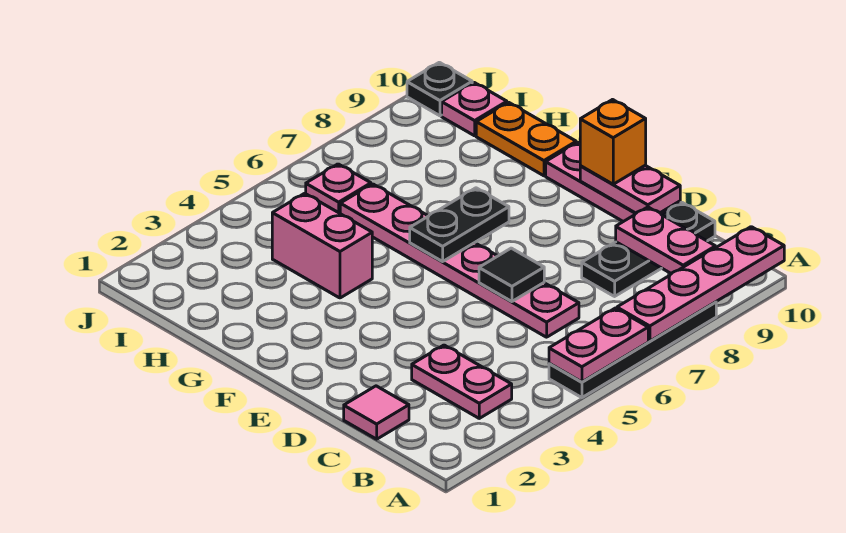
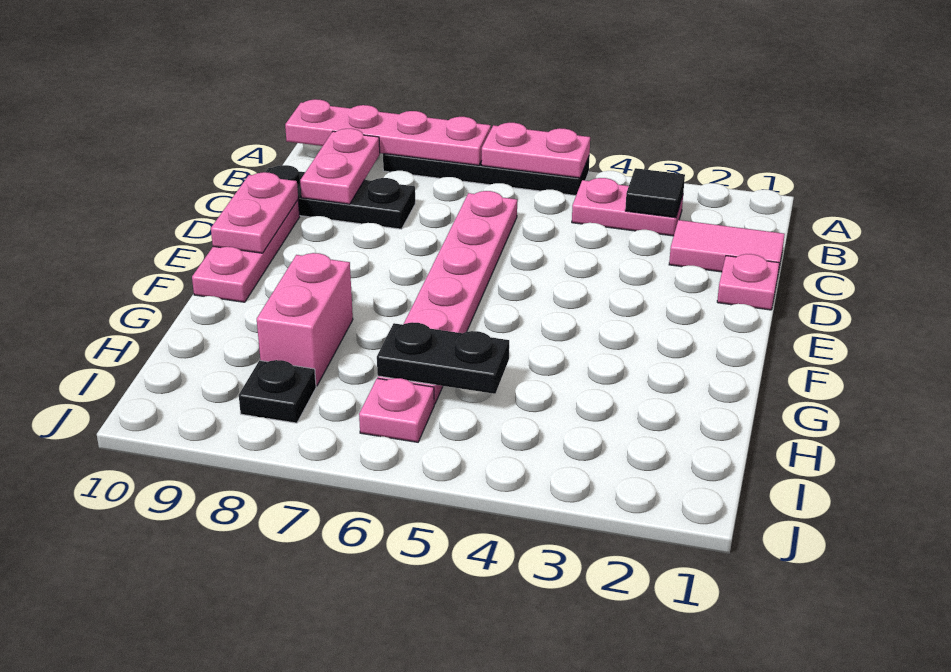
pink plate B3:C3 level 1 -> pink plate B3:B4 level 1
pink tile C1 level 1 -> pink tile C1:C2 level 1
black tile D6 level 2 -> black tile B3 level 2
orange brick E10 level 3 -> none
black plate F6:F7 level 2 -> black plate H5:H6 level 2
pink brick G4:H4 level 1 -> pink brick G8:H8 level 1
orange plate G10:H10 level 1 -> none
pink plate I10 level 1 -> pink plate D1 level 1
black plate J10 level 1 -> black plate I8 level 1

